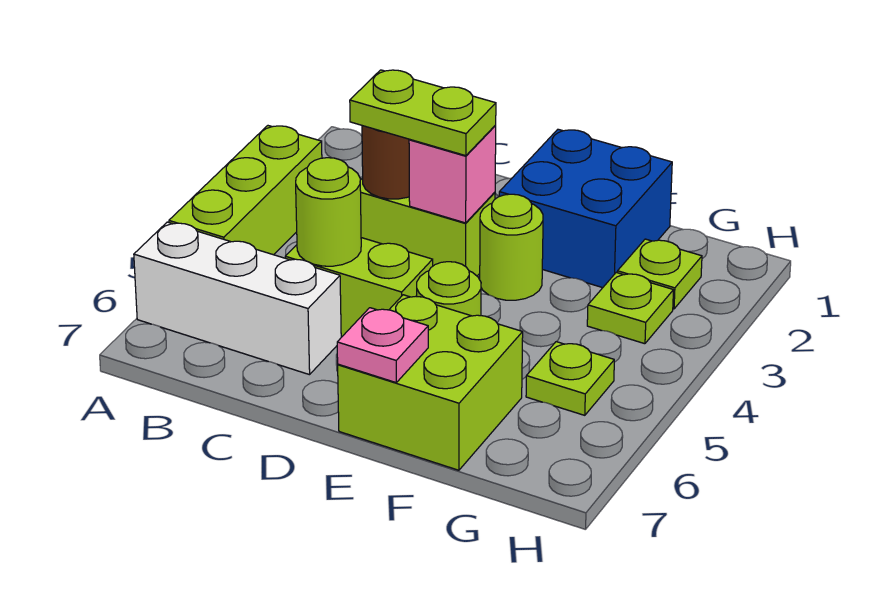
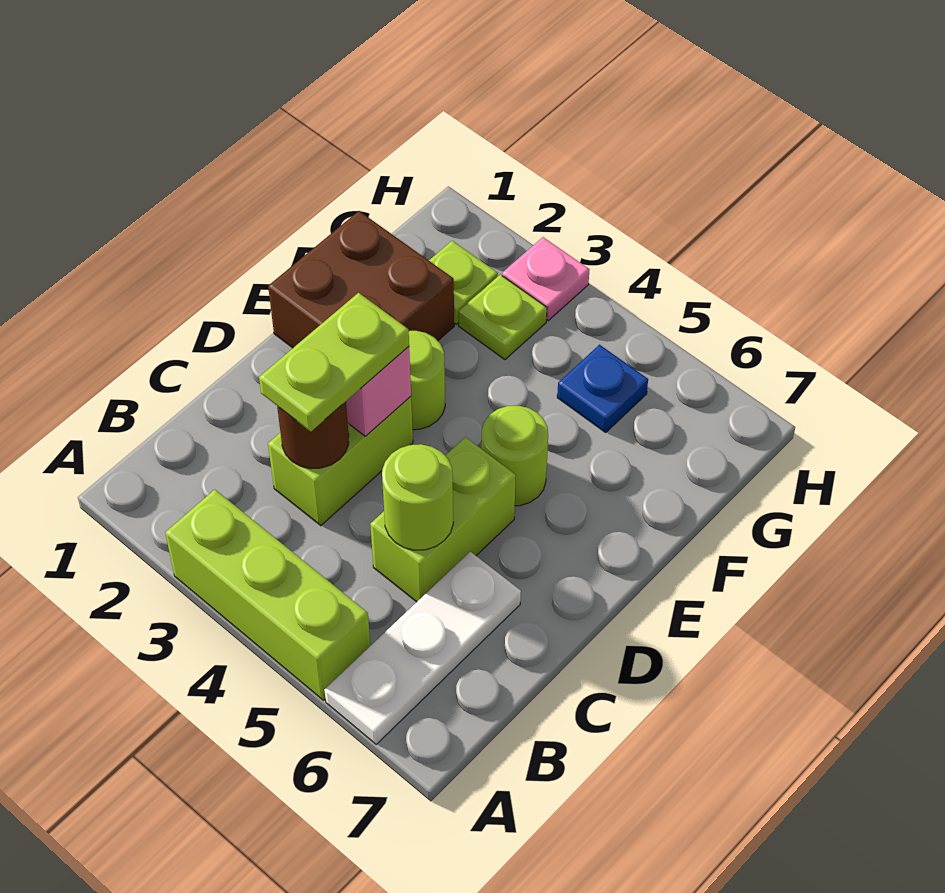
white brick A6:C6 level 1 -> white plate A6:C6 level 1
blue brick E1:F2 level 1 -> brown brick E1:F2 level 1
lime brick E6:F7 level 1 -> none
pink plate E7 level 2 -> pink plate H3 level 1
lime plate G5 level 1 -> blue plate G5 level 1

